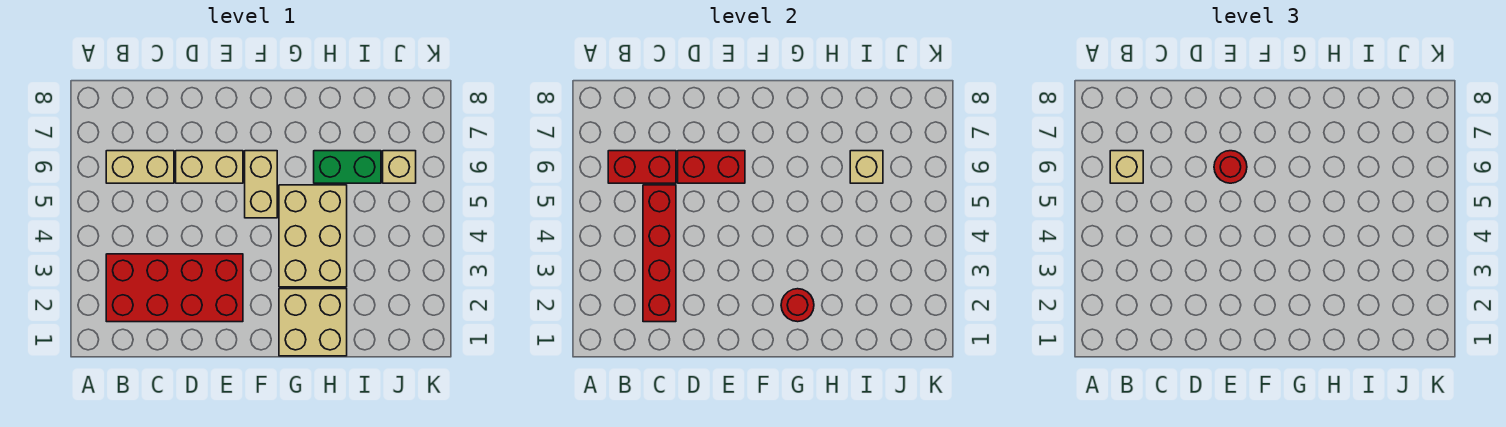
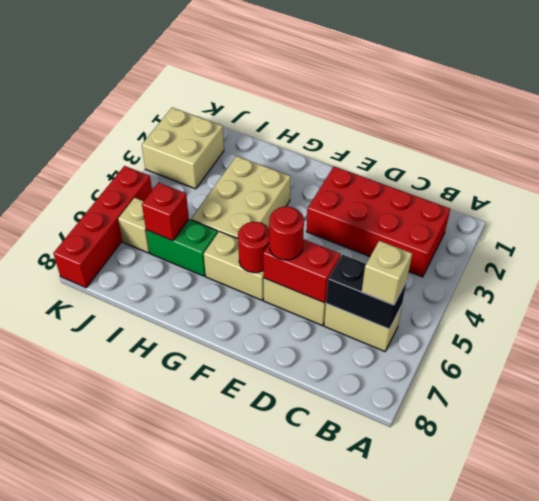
red brick B6:C6 level 2 -> black brick B6:C6 level 2
red brick C2:C5 level 2 -> red brick K5:K8 level 1
tan brick F5:F6 level 1 -> tan brick F6:G6 level 1
tan brick G1:H2 level 1 -> tan brick J2:K3 level 1
red round brick G2 level 2 -> red round brick F6 level 2
tan brick I6 level 2 -> red brick I6 level 2

